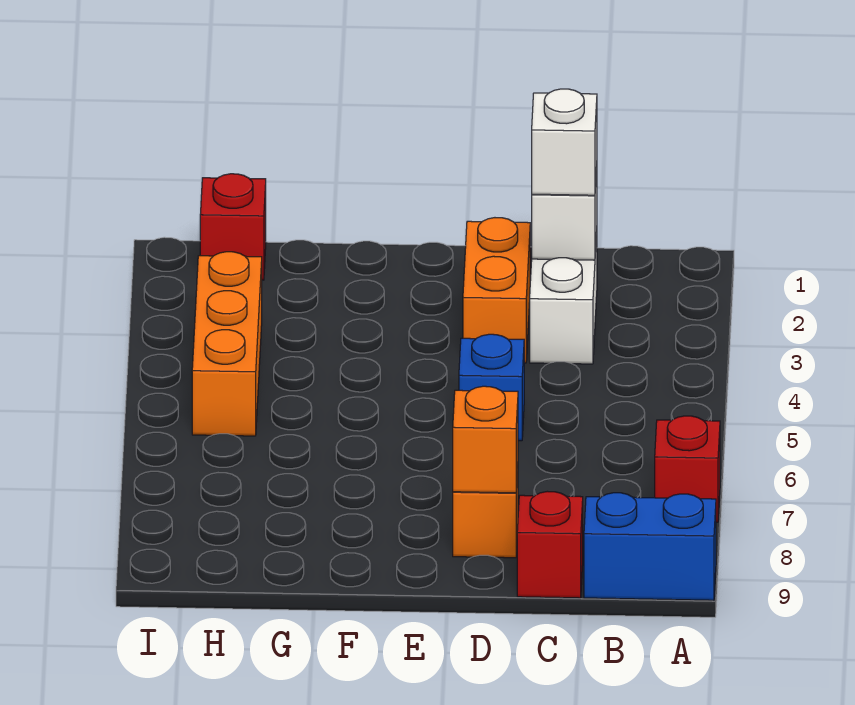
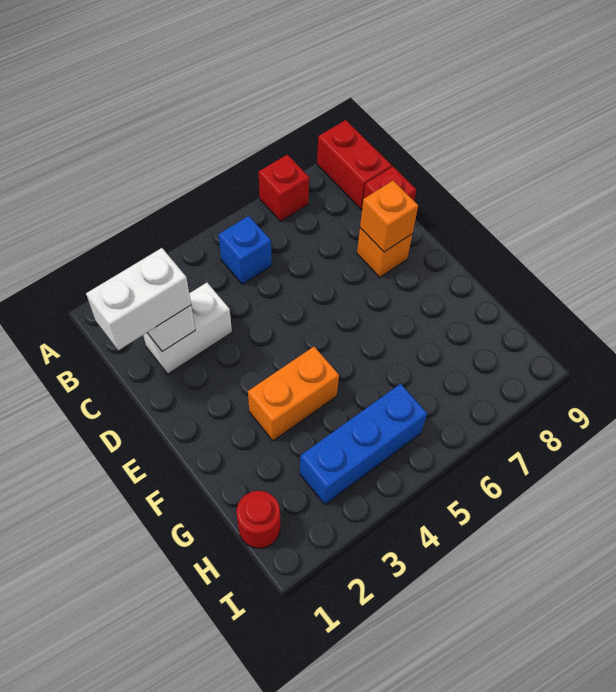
blue brick A9:B9 level 1 -> red brick A9:B9 level 1
white brick C2 level 3 -> white brick C1:C2 level 3
orange brick D2:D3 level 1 -> orange brick F3:F4 level 1
blue brick D5 level 1 -> blue brick B5 level 1
red brick H1 level 1 -> red round brick H1 level 1
orange brick H3:H5 level 1 -> blue brick H3:H5 level 1

